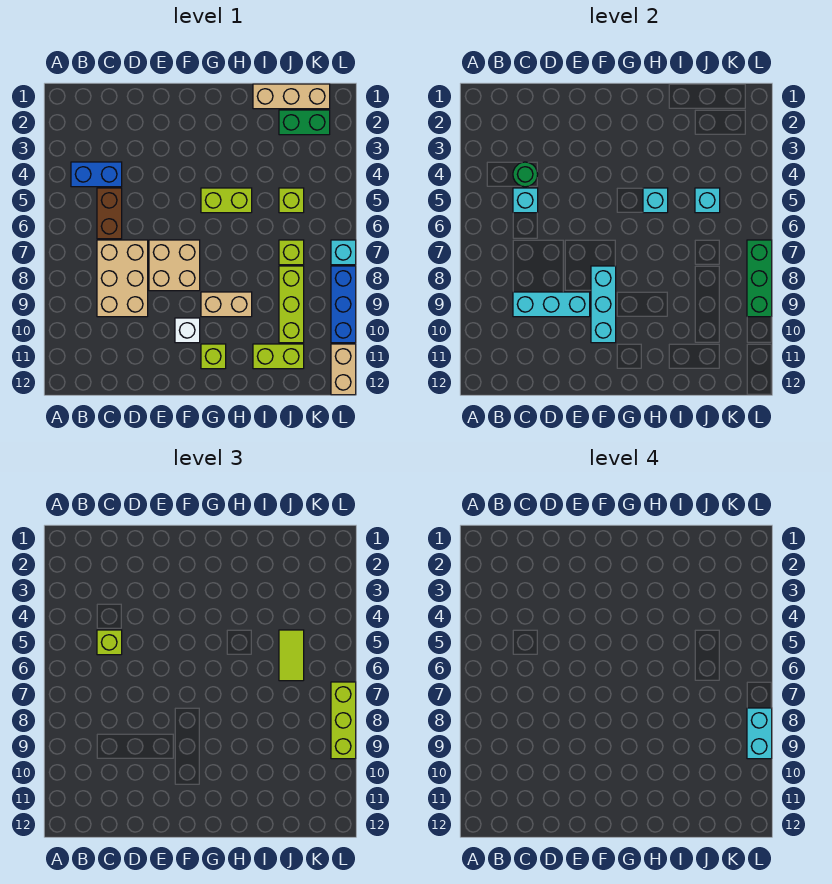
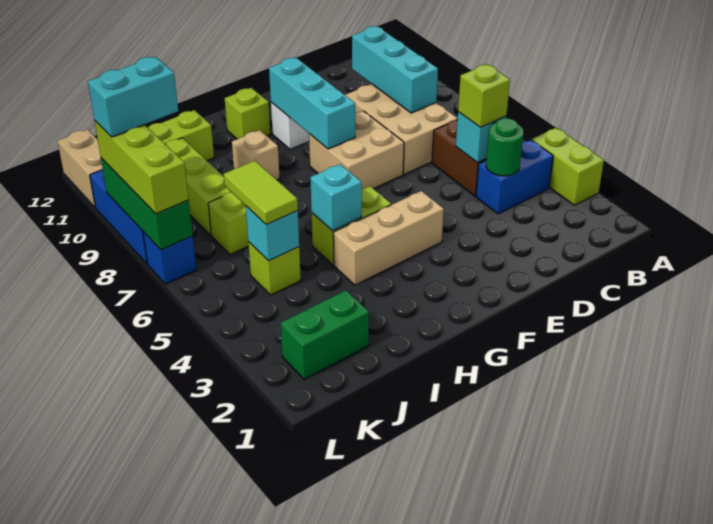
none -> lime brick A3:A4 level 1
cyan brick C9:E9 level 2 -> cyan brick C8:C10 level 2
tan brick G9:H9 level 1 -> tan brick H9 level 1
tan brick I1:K1 level 1 -> tan brick F4:H4 level 1
cyan brick L7 level 1 -> blue brick L7 level 1
cyan brick L8:L9 level 4 -> cyan brick K9:L9 level 4

